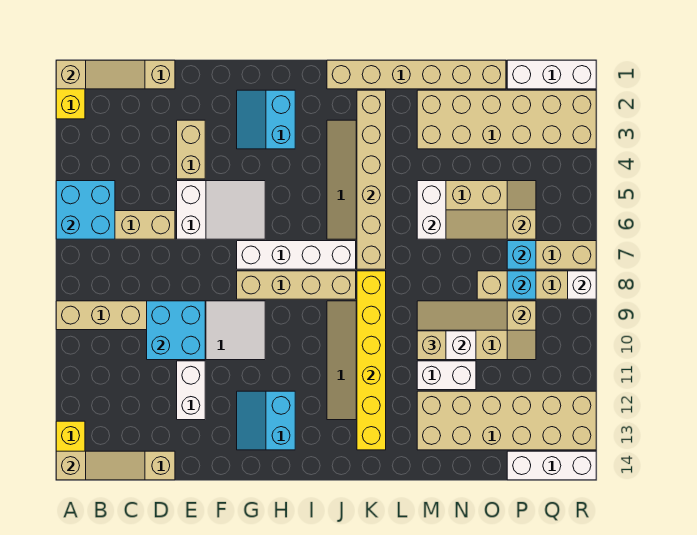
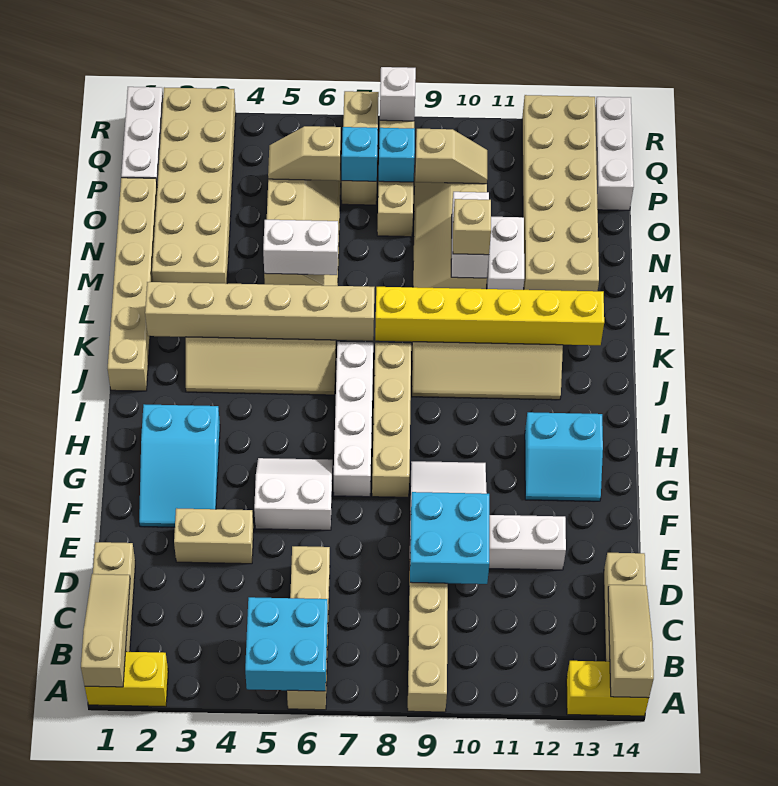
white slope E5:G6 level 1 top E -> white slope F5:G6 level 1 top F
cyan slope G2:H3 level 1 top H -> cyan slope F2:H3 level 1 top H

